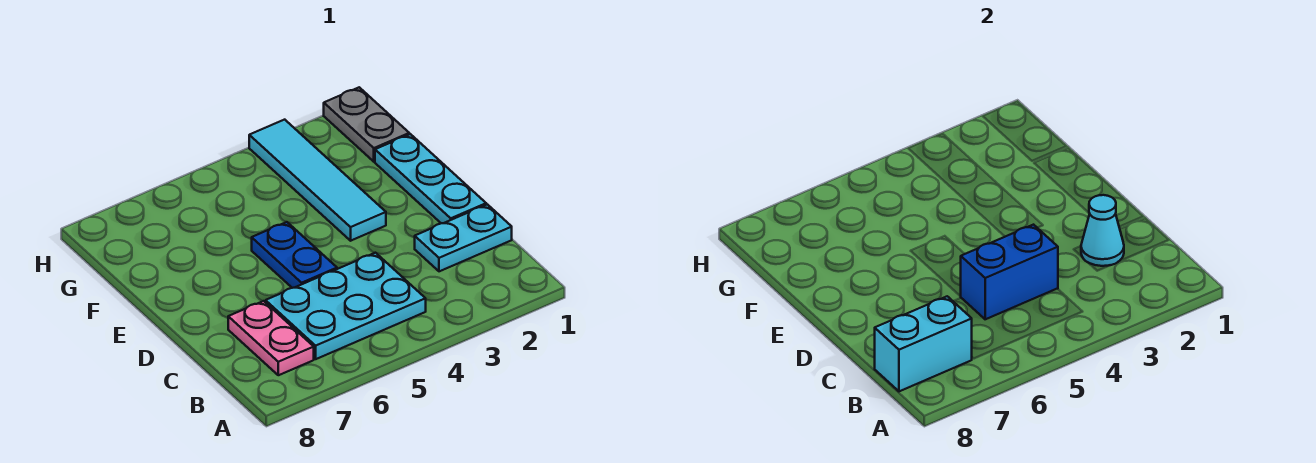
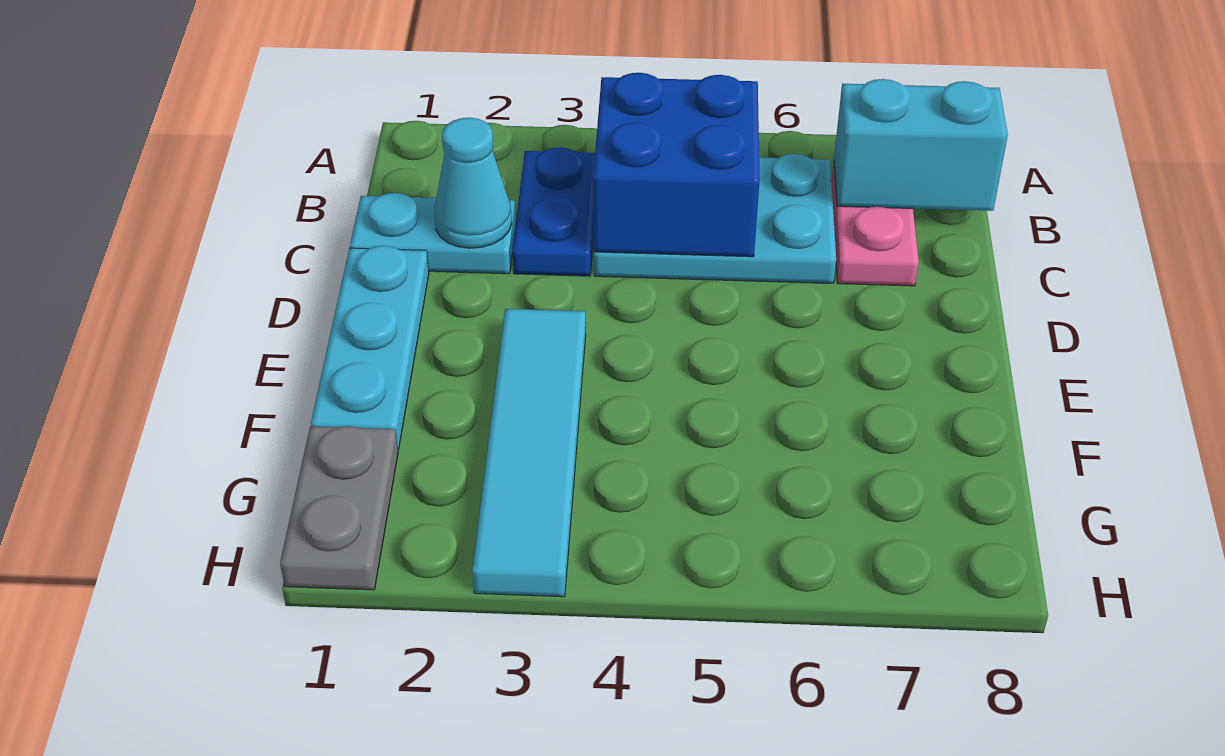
blue brick C4:C5 level 2 -> blue brick B4:C5 level 2
blue plate D5:E5 level 1 -> blue plate B3:C3 level 1

